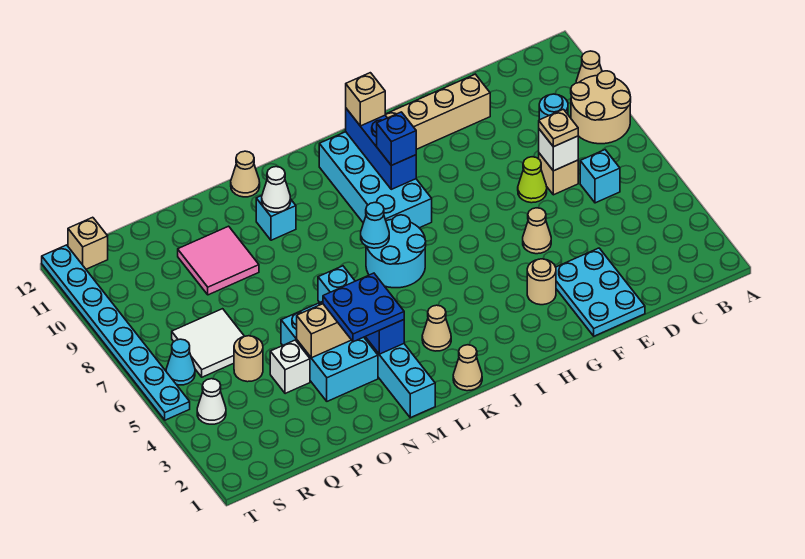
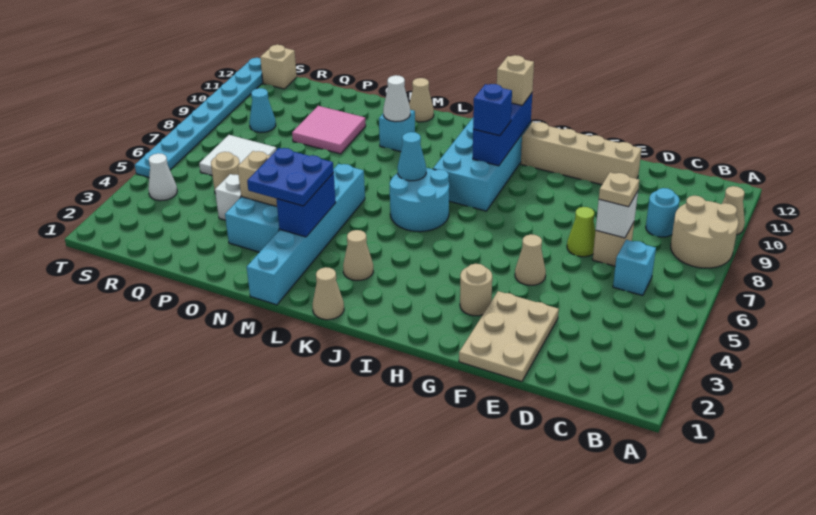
cyan plate E1:F3 level 1 -> tan plate E1:F3 level 1
cyan cone S6 level 1 -> cyan cone R9 level 1

